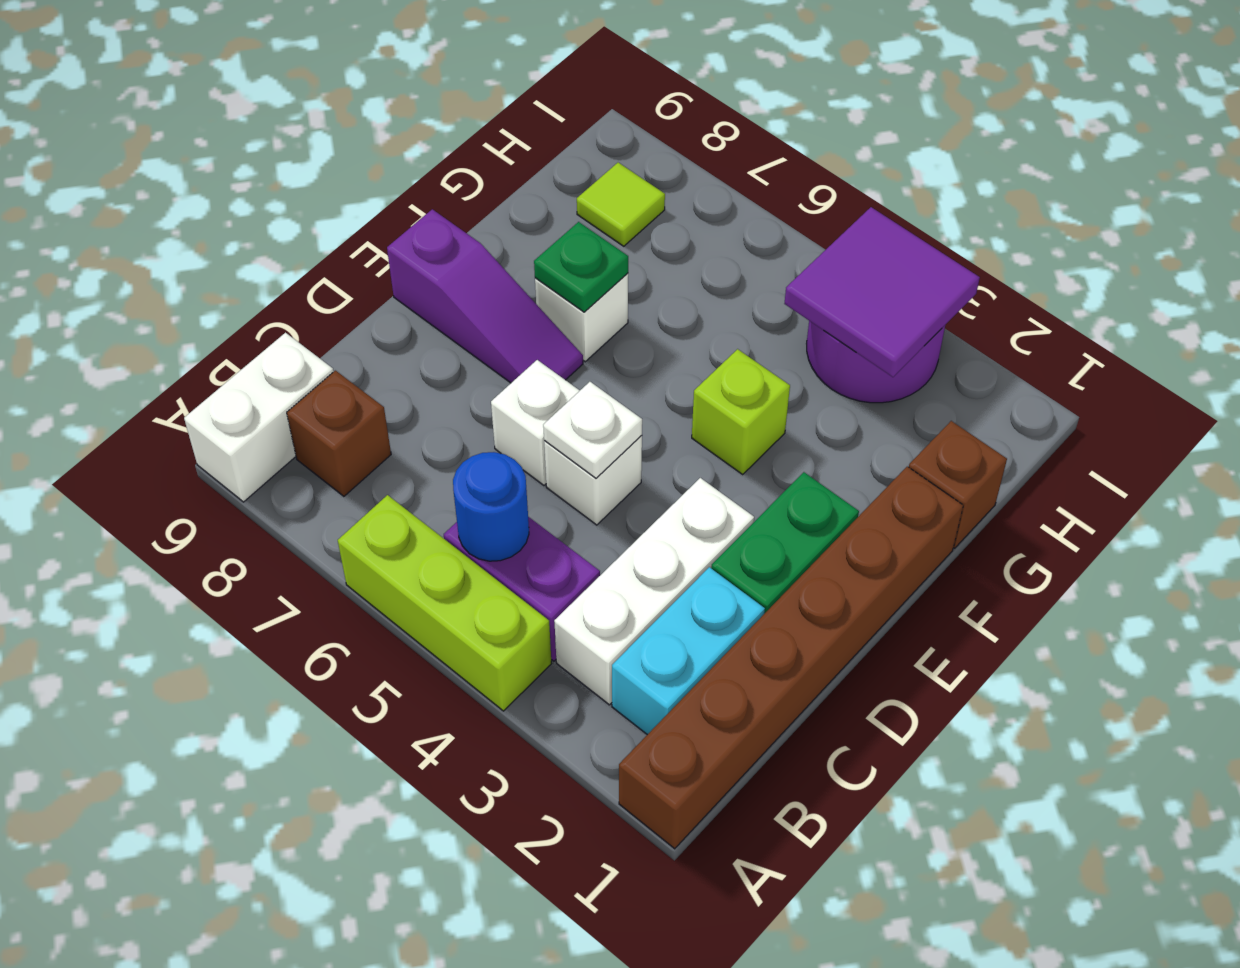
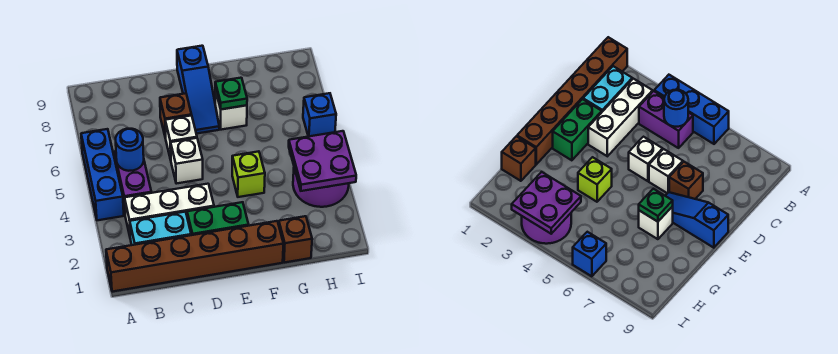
lime brick A4:A6 level 1 -> blue brick A4:A6 level 1
white brick A9:B9 level 1 -> none
brown brick B8 level 1 -> brown brick D7 level 1
white plate D5 level 2 -> none
purple slope E7:E9 level 1 top 9 -> blue slope E7:E9 level 1 top 9
purple tile H3:I4 level 2 -> purple plate H3:I4 level 2
lime tile H8 level 1 -> none
none -> blue brick I6 level 1

